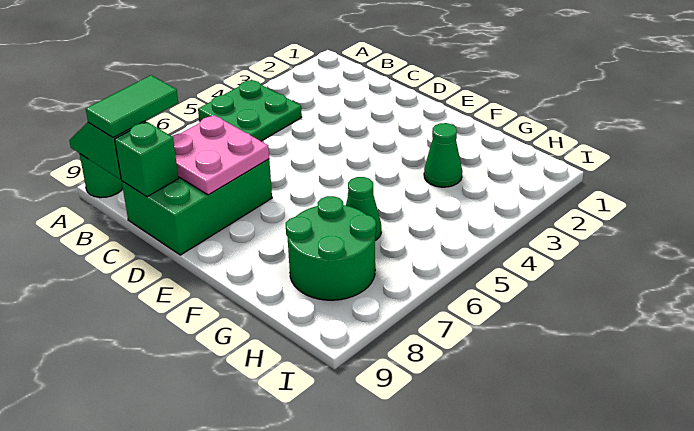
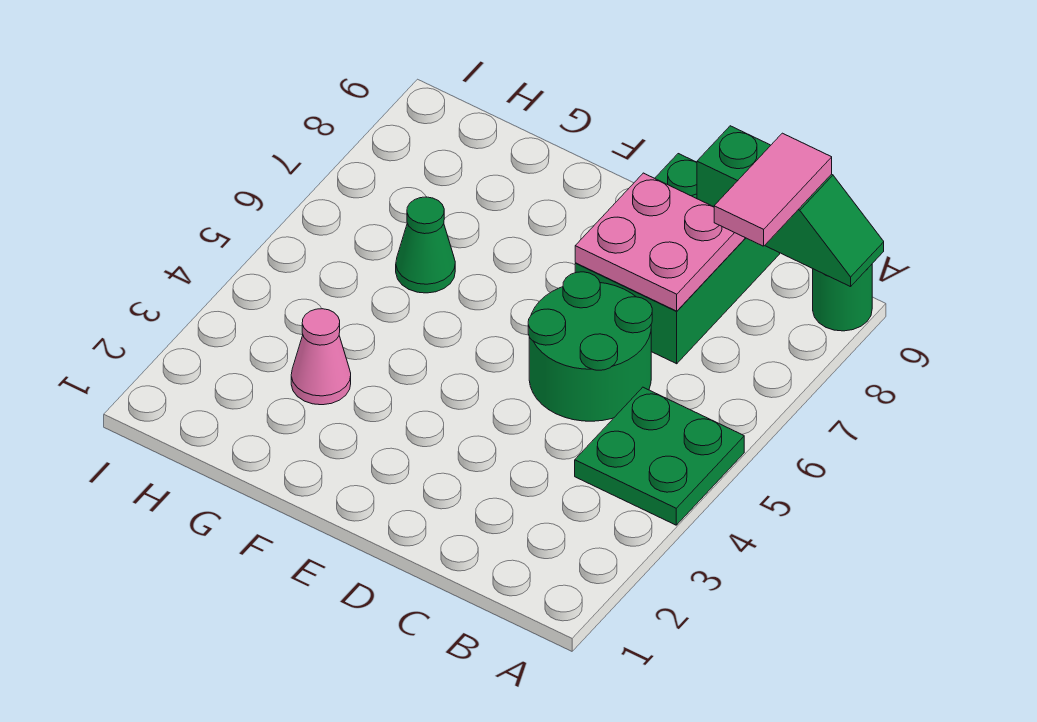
green tile B8:B9 level 3 -> pink tile B8:B9 level 3
green cone G3 level 1 -> pink cone G3 level 1
green round brick G7:H8 level 1 -> green round brick C5:D6 level 1

